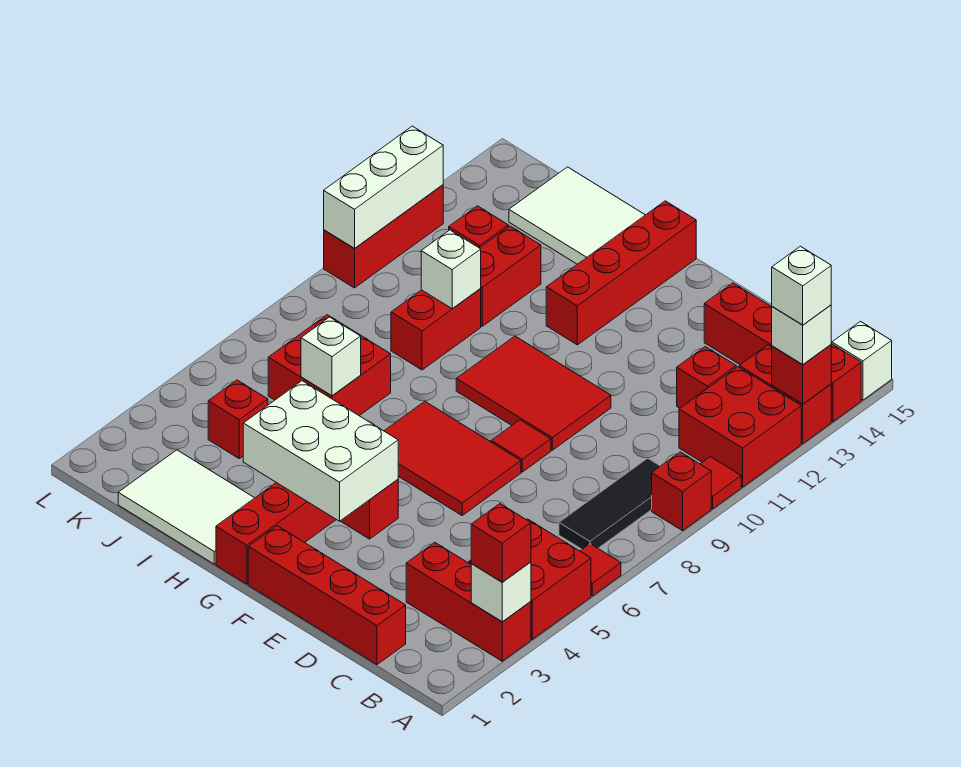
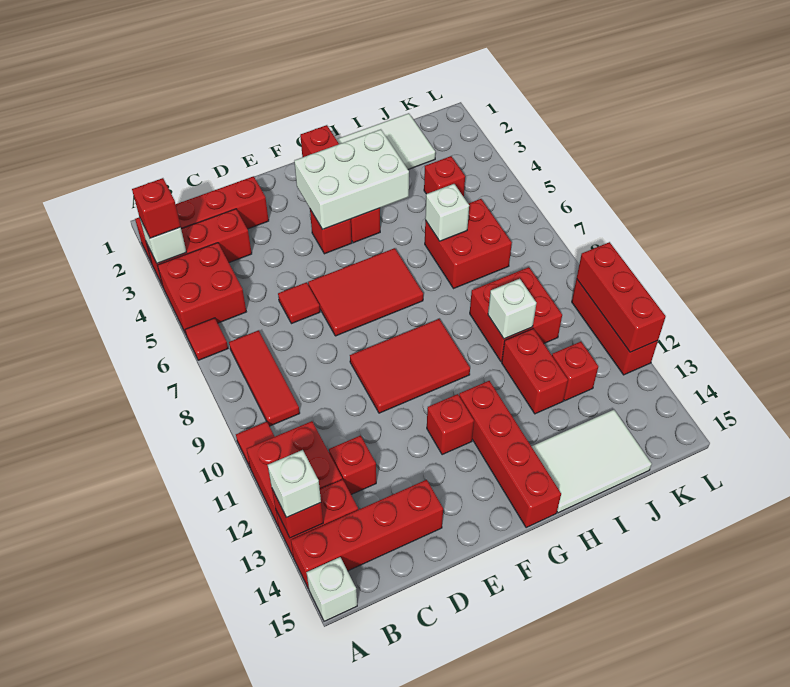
red brick A9 level 1 -> red brick F12 level 1
white brick A13 level 4 -> none
black tile B7:B9 level 1 -> red tile B7:B9 level 1
red brick C1:F1 level 1 -> red brick A2:D2 level 1
red tile E8 level 1 -> red tile D6 level 1
red brick I9:I10 level 1 -> red brick I9:J10 level 1
white brick L10:L12 level 2 -> red brick L10:L12 level 2

